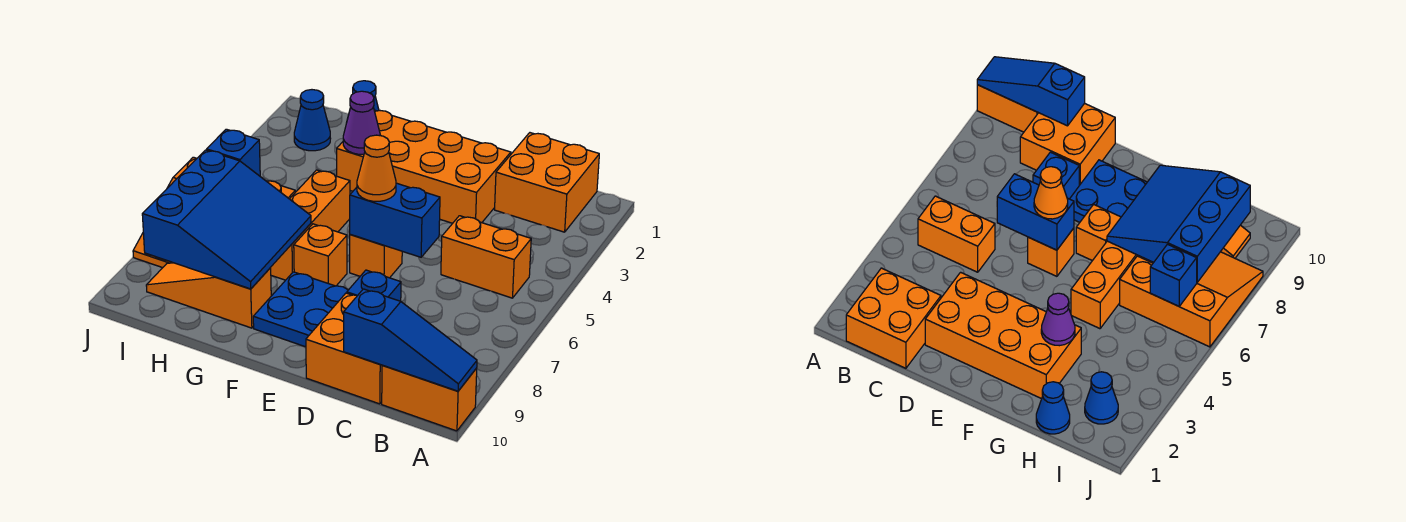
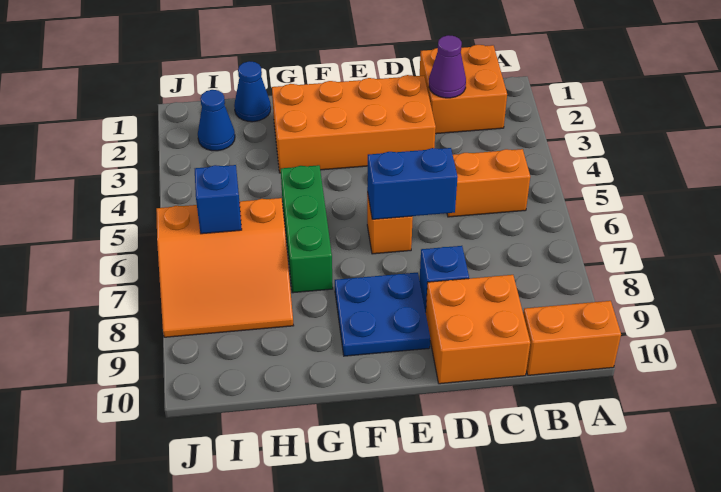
blue slope A10:C10 level 2 top C -> none
orange cone E6 level 3 -> none
orange brick F7 level 1 -> none
purple cone G3 level 2 -> purple cone C2 level 2
orange brick G5:G7 level 1 -> green brick G5:G7 level 1
blue slope G7:I9 level 2 top I -> none
orange slope G9:I9 level 1 top G -> none

